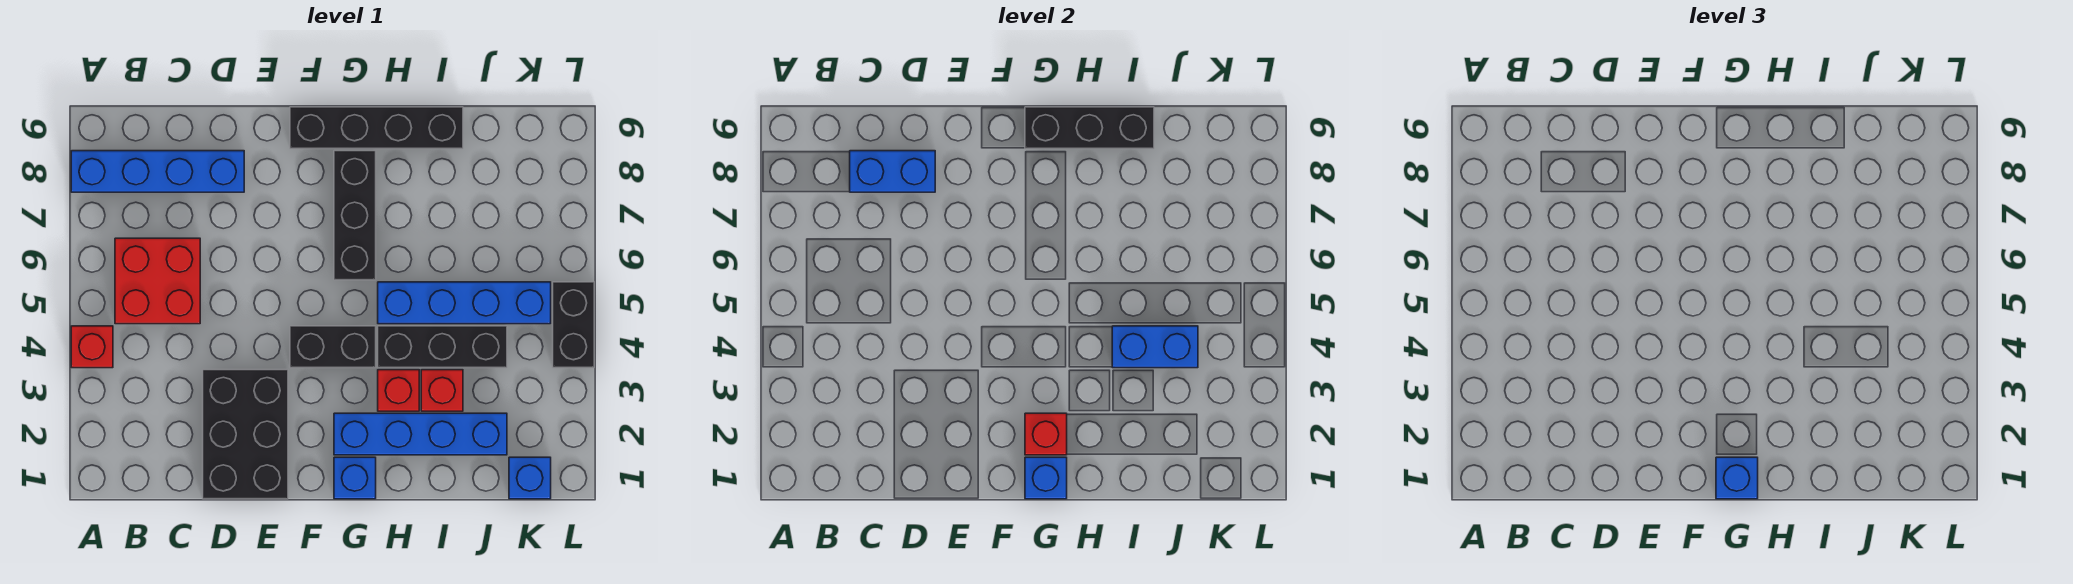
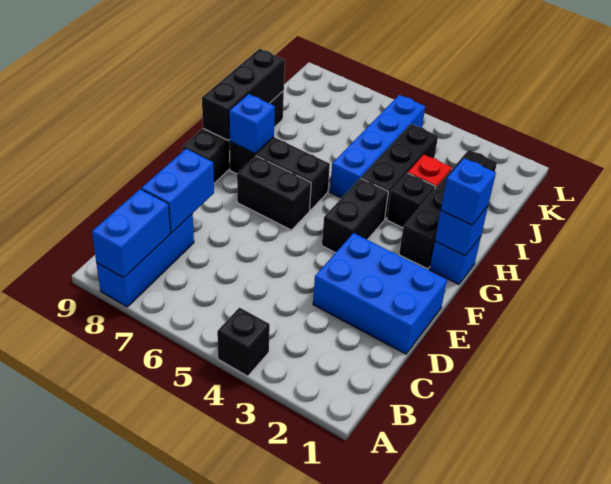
red brick A4 level 1 -> black brick A4 level 1
blue brick A8:D8 level 1 -> blue brick A8:C8 level 1
red brick B5:C6 level 1 -> none
black brick D1:E3 level 1 -> blue brick D1:E3 level 1
blue brick G2:J2 level 1 -> black brick G2:J2 level 1
red brick G2 level 2 -> none
red brick H3 level 1 -> black brick H3 level 1
blue brick I4:J4 level 2 -> blue brick A8:B8 level 2
blue brick K1 level 1 -> blue brick G8 level 2
black brick L4:L5 level 1 -> black brick F6:F7 level 1

